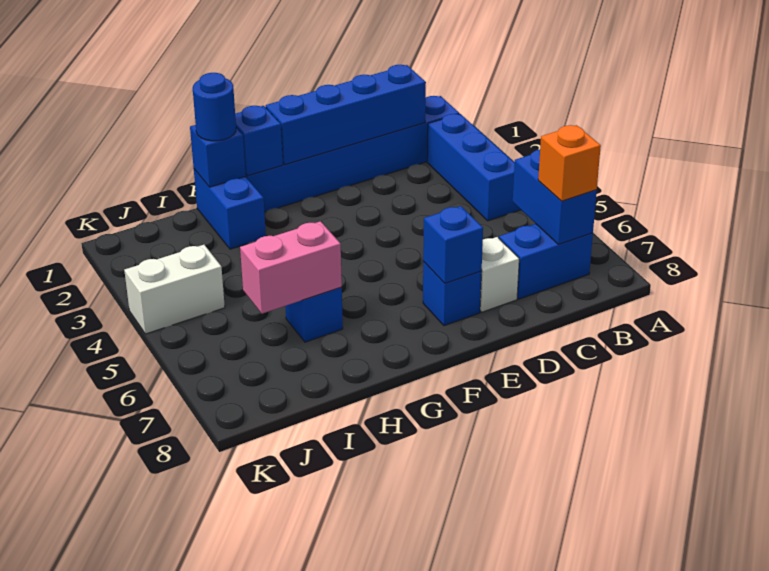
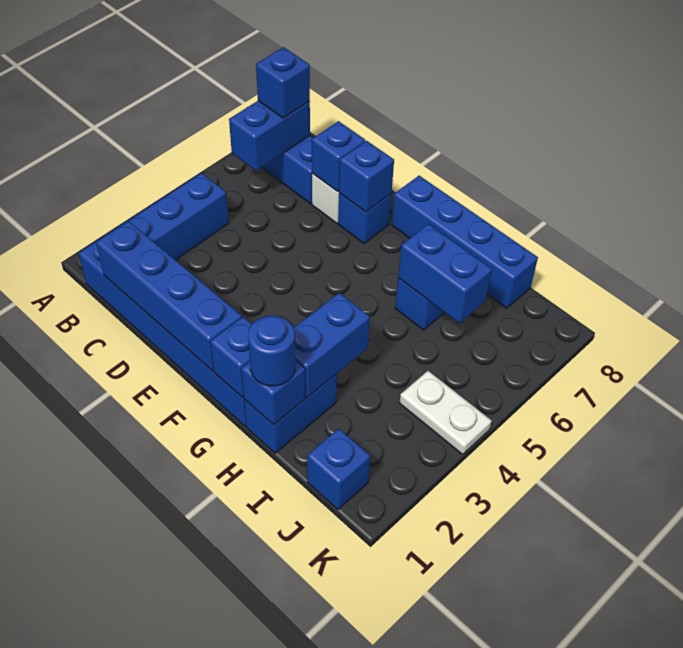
orange brick B7 level 3 -> blue brick B7 level 3
none -> blue brick D7 level 2
none -> blue brick F8:I8 level 1
none -> blue brick H2:H3 level 2
pink brick H6:I6 level 2 -> blue brick H6:I6 level 2
none -> blue brick J1 level 1
white brick J4:K4 level 1 -> white plate J4:K4 level 1

